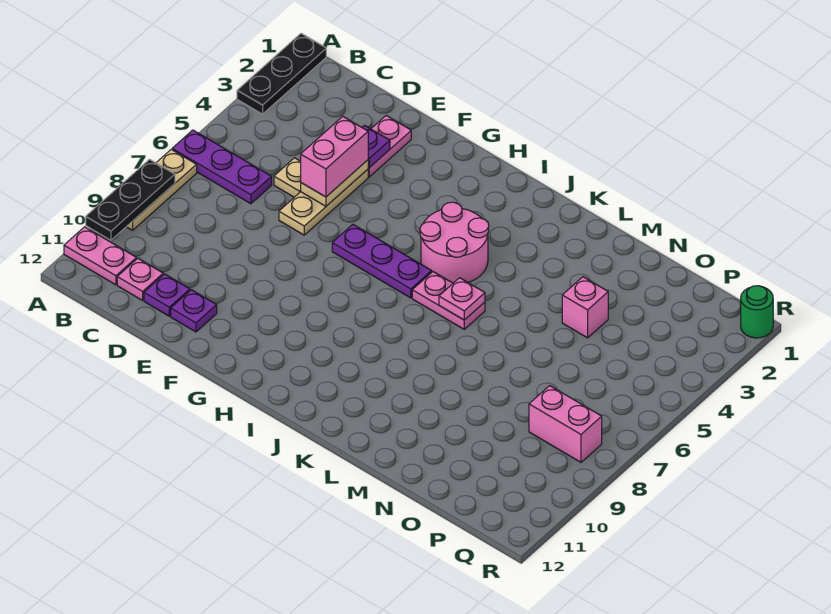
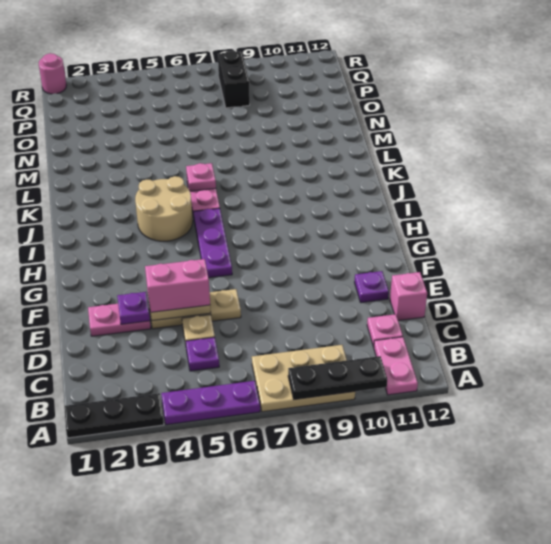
purple plate A6:C6 level 1 -> purple plate A4:A6 level 1
tan plate A7:A9 level 1 -> tan plate A7:B9 level 1
purple plate D11 level 1 -> purple plate C5 level 1
pink round brick I4:J5 level 1 -> tan round brick I4:J5 level 1
pink brick N4 level 1 -> pink brick D12 level 1
pink brick P8:Q8 level 1 -> black brick P8:Q8 level 1
green round brick R1 level 1 -> pink round brick R1 level 1

